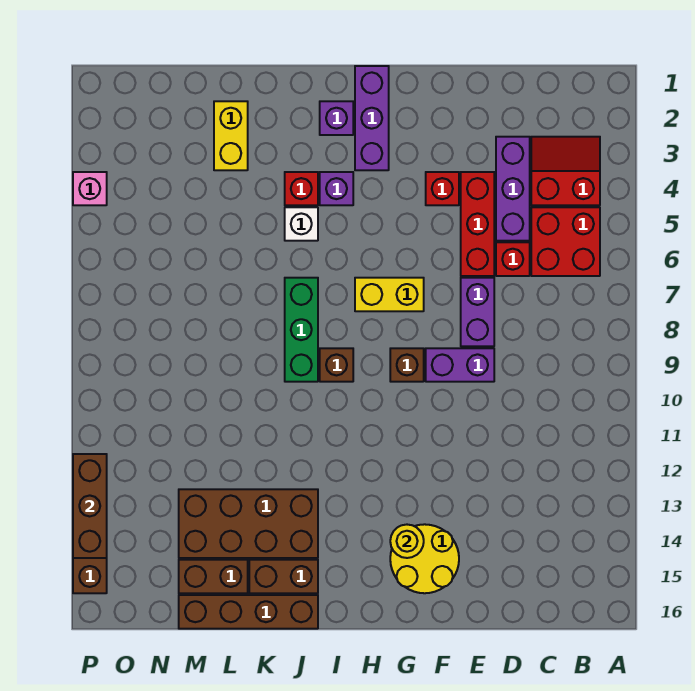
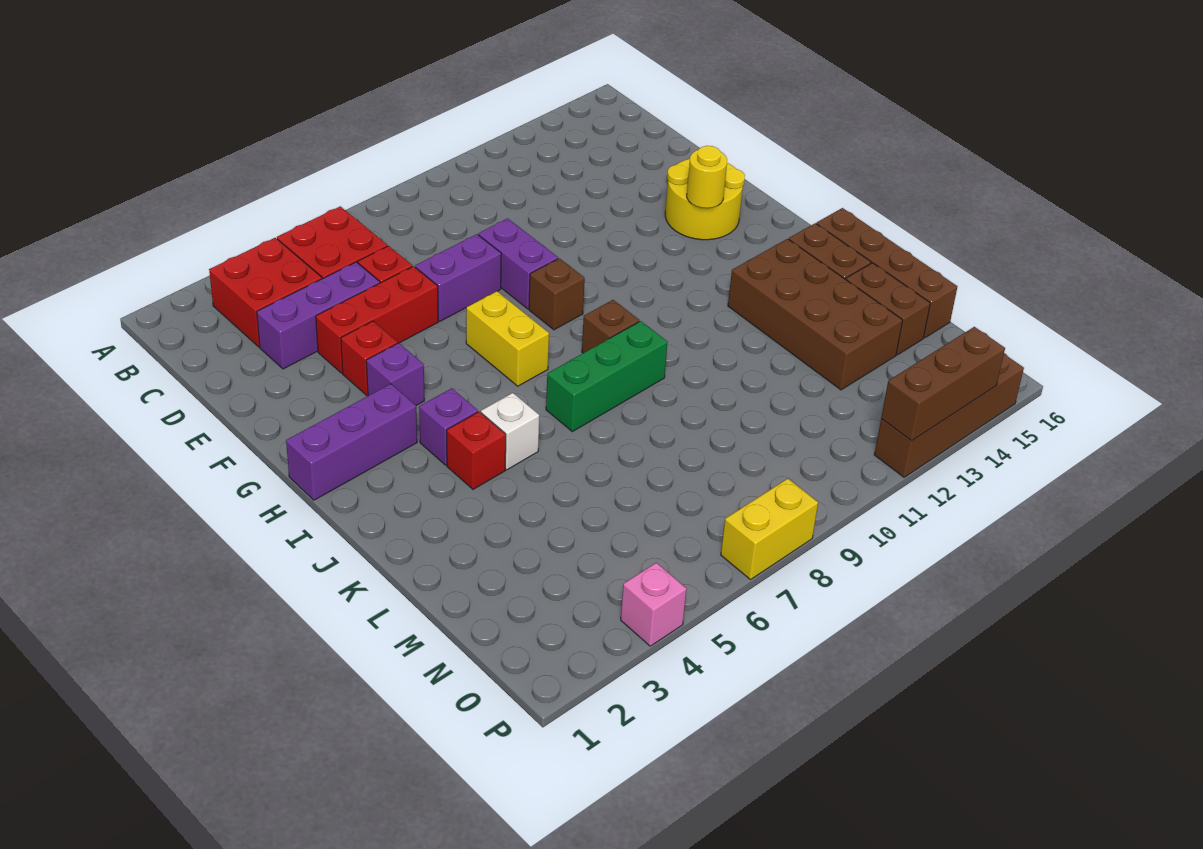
red slope B3:C4 level 1 top 4 -> red brick B3:C4 level 1
purple brick I2 level 1 -> purple brick G4 level 1
yellow brick L2:L3 level 1 -> yellow brick P7:P8 level 1

